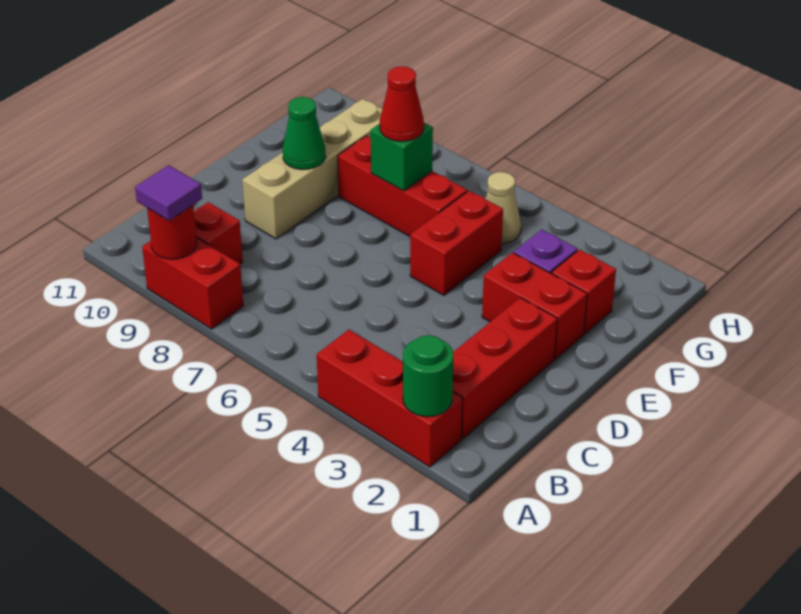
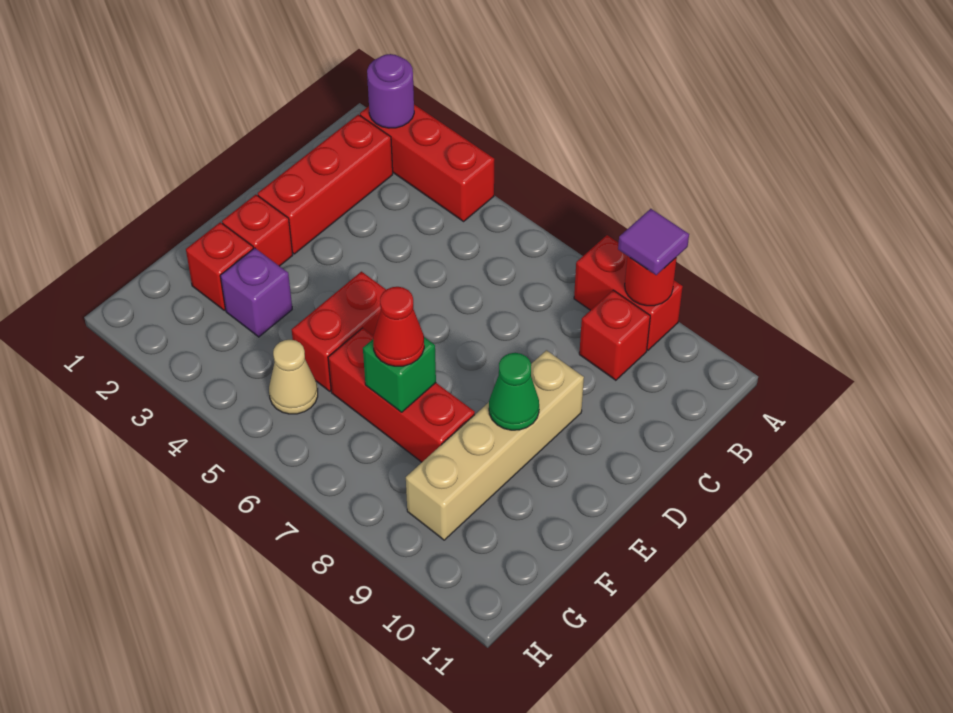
green round brick A2 level 2 -> purple round brick A2 level 2
red brick E2:E3 level 1 -> red brick E2 level 1

